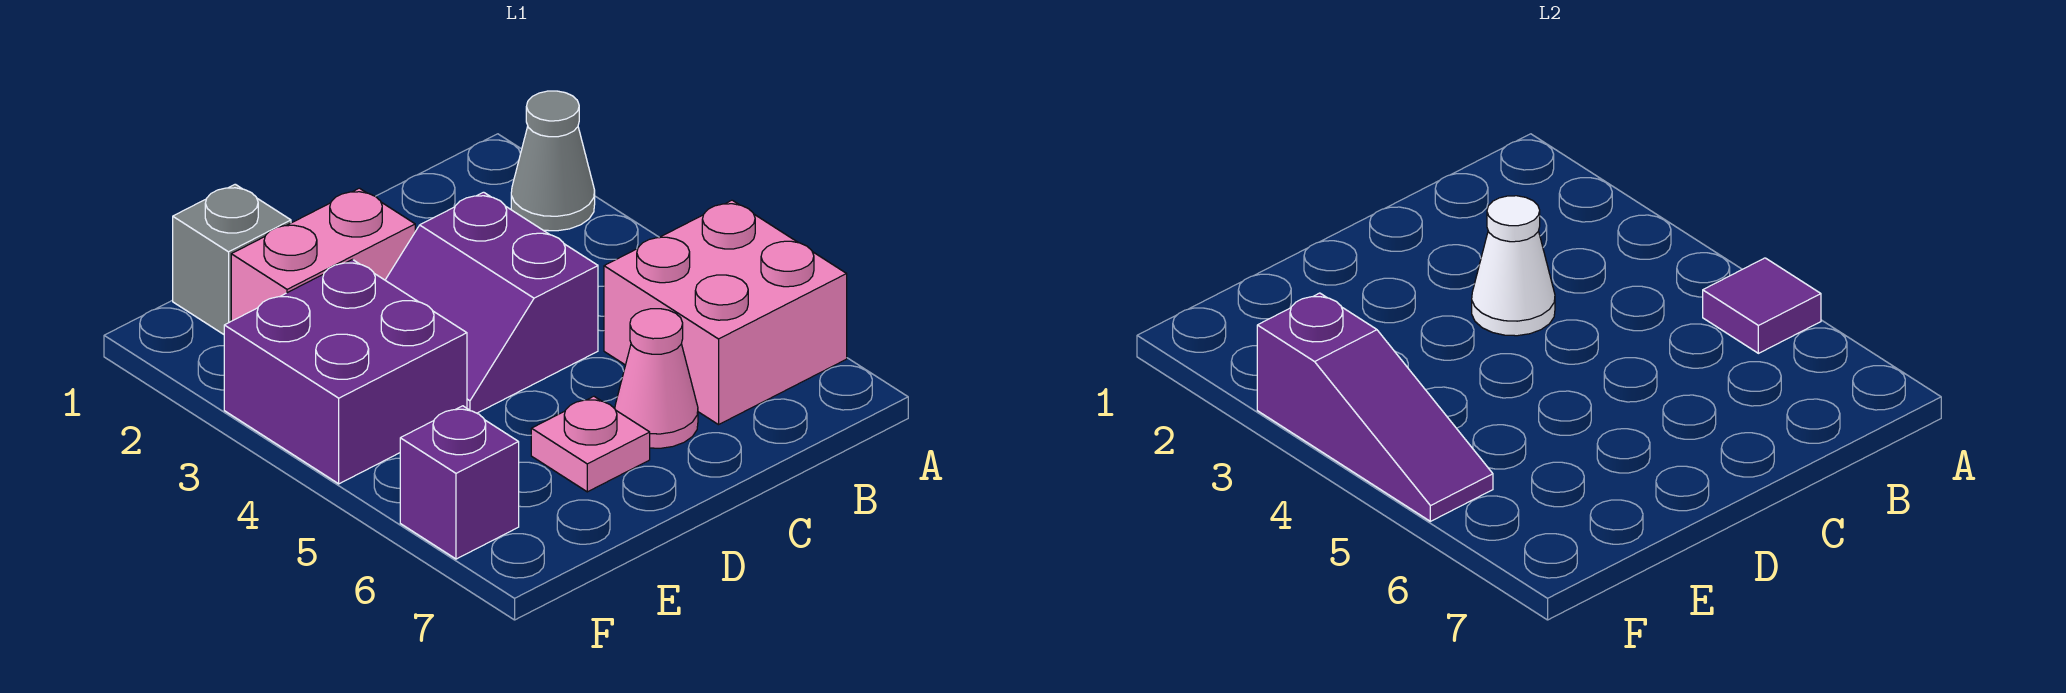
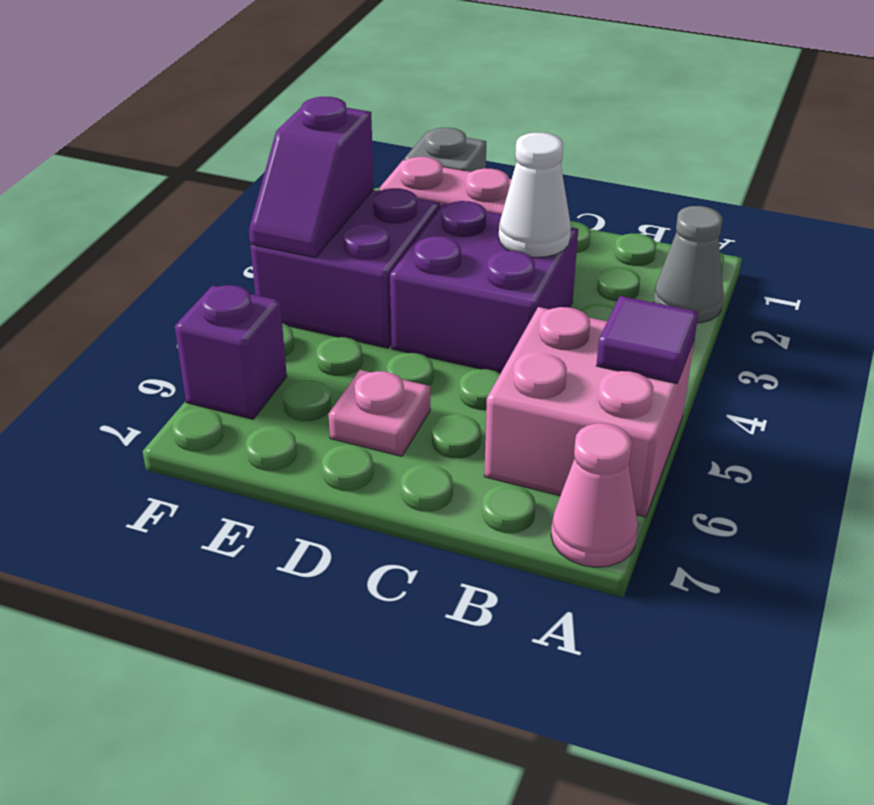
purple slope C3:D4 level 1 top C -> purple brick C3:D4 level 1
pink cone C6 level 1 -> pink cone A7 level 1
purple slope F3:F5 level 2 top 3 -> purple slope F3:F4 level 2 top 3

